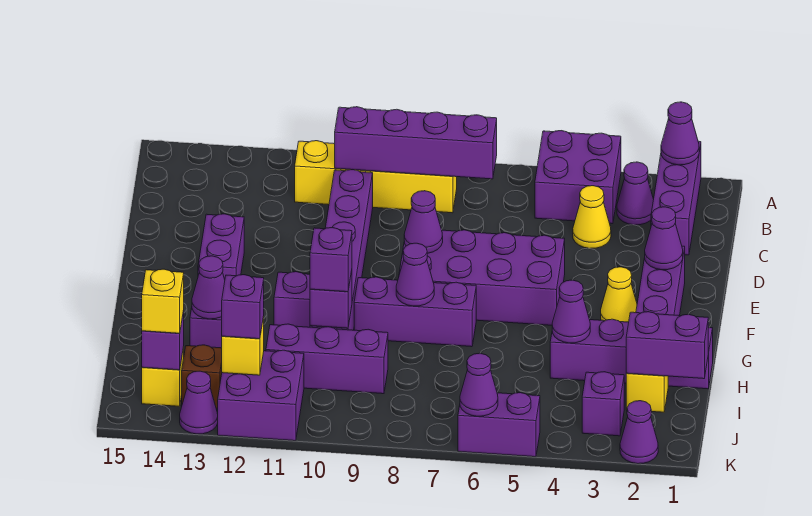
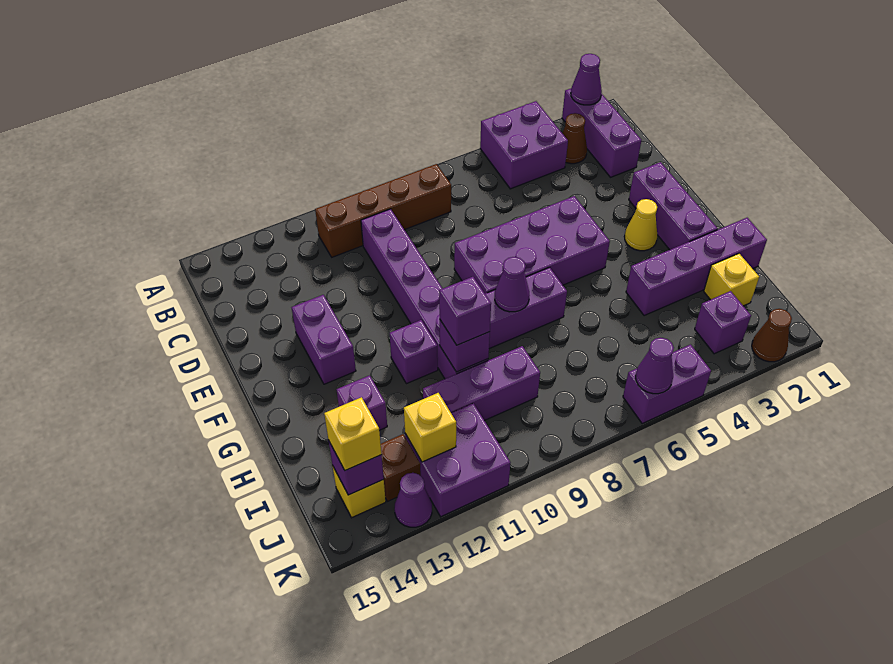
purple cone B3 level 1 -> brown cone B3 level 1
purple brick B7:B10 level 2 -> none
yellow brick B8:B11 level 1 -> brown brick B8:B11 level 1
yellow cone C4 level 1 -> none
purple cone E2 level 2 -> none
purple cone E8 level 2 -> none
purple cone H4 level 2 -> none
purple cone H13 level 2 -> none
purple brick I1:I2 level 2 -> none
purple brick J12 level 3 -> none
purple cone K2 level 1 -> brown cone K2 level 1

